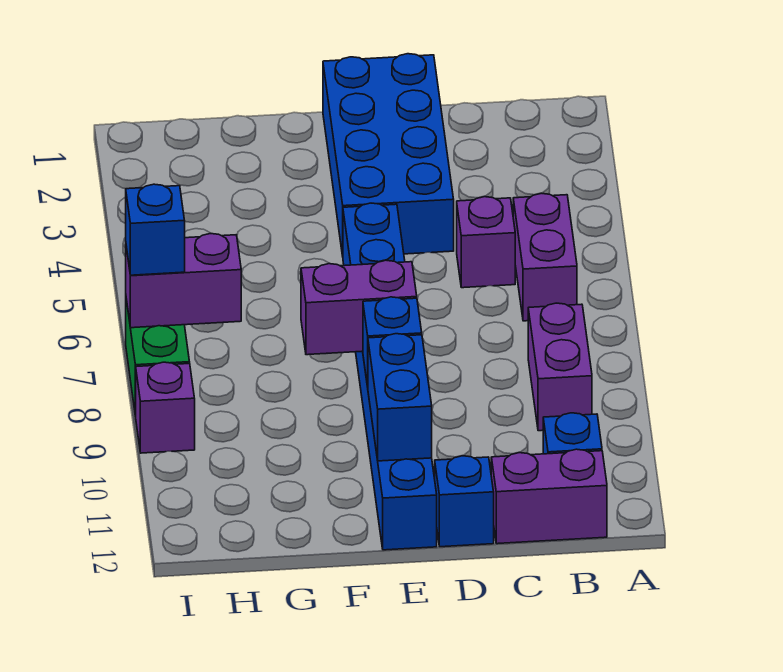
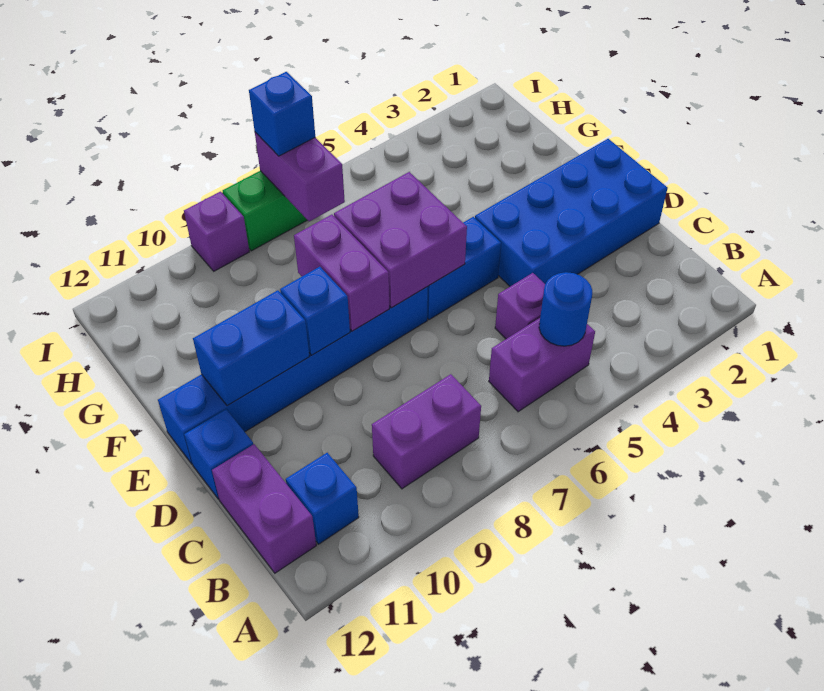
none -> blue round brick B5 level 2
none -> purple brick E6:F7 level 2

